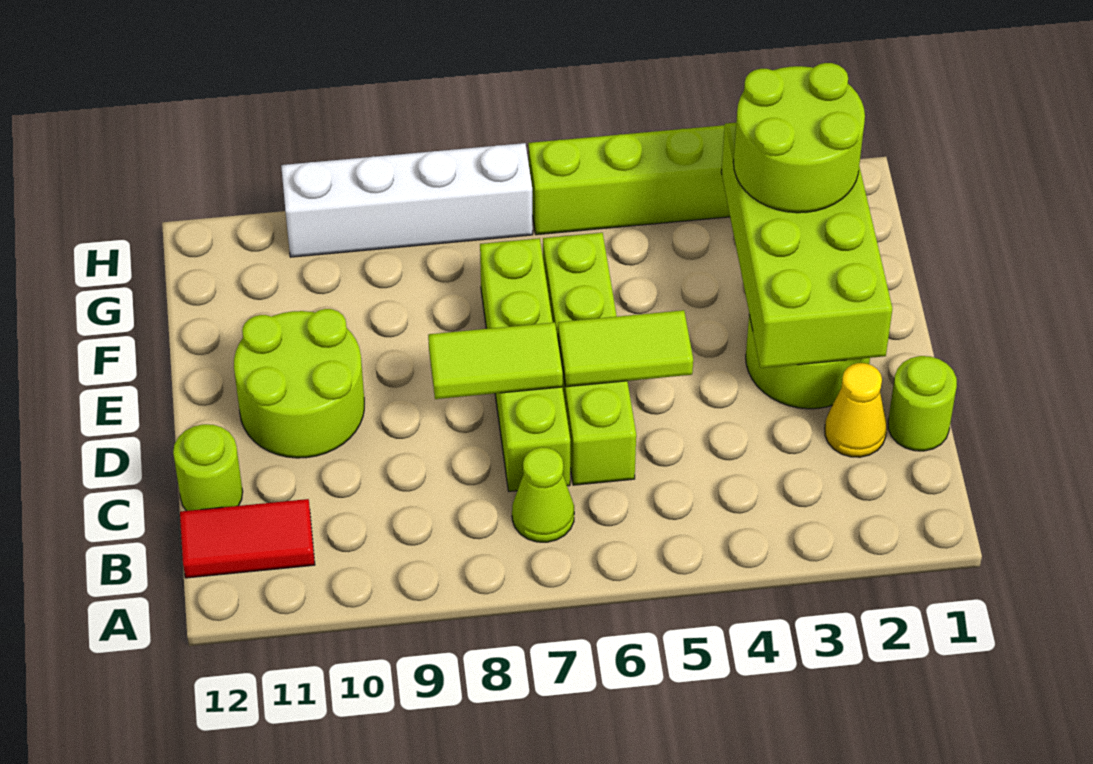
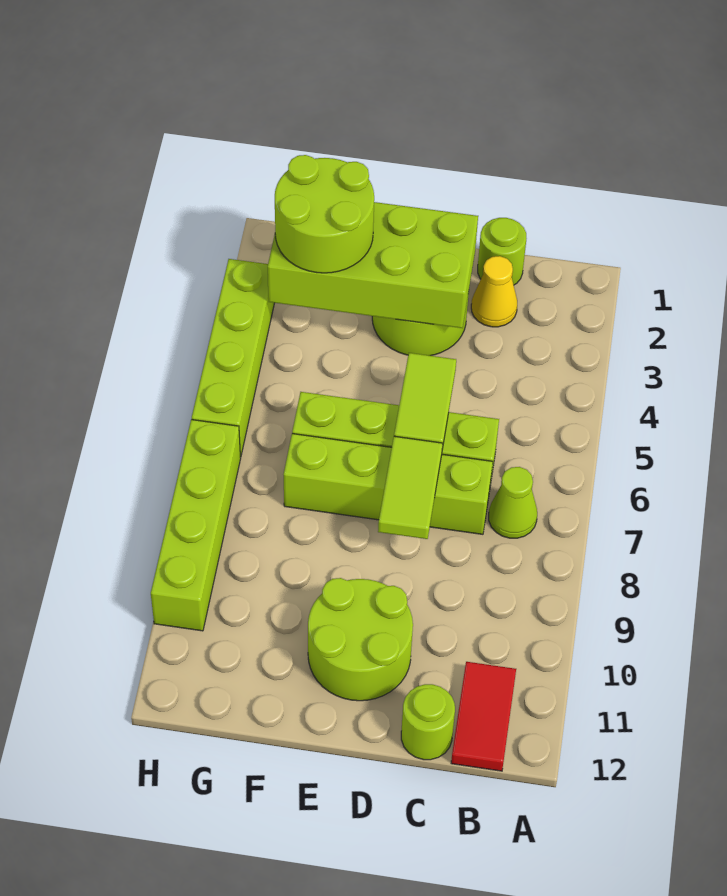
white brick H7:H10 level 1 -> lime brick H7:H10 level 1

